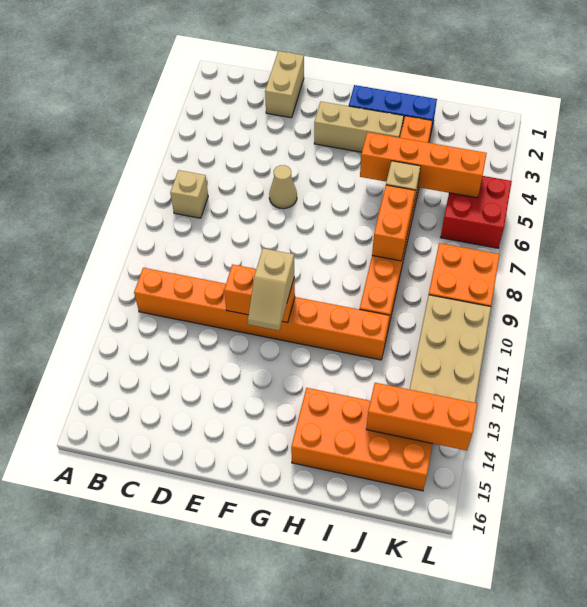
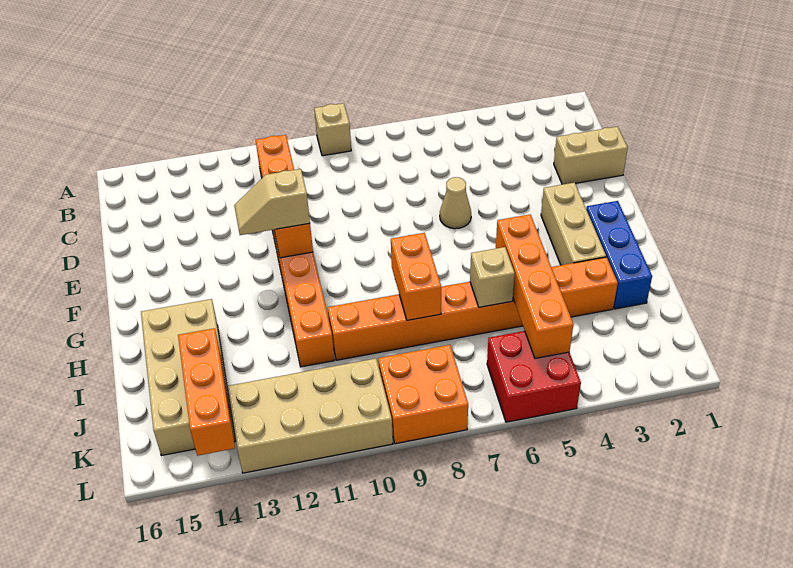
tan brick B7 level 1 -> tan brick A9 level 1
orange brick H14:K15 level 1 -> tan brick H14:K15 level 1
orange brick I7:I8 level 2 -> orange brick H8:I8 level 2

